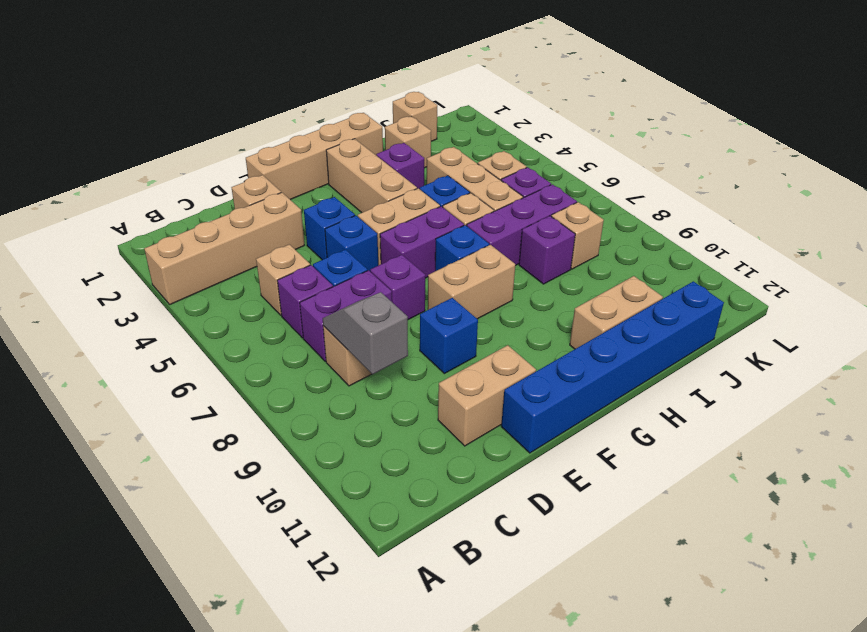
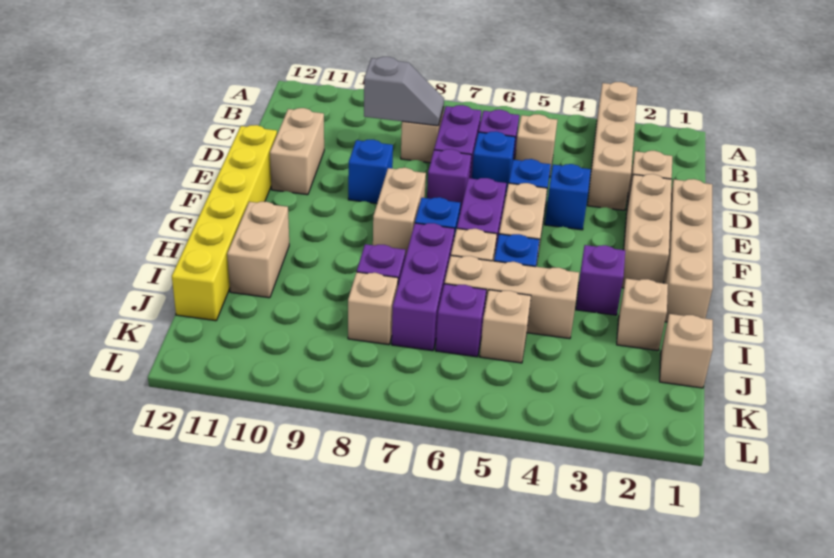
blue brick E12:J12 level 1 -> yellow brick E12:J12 level 1
tan brick G2:G4 level 1 -> tan brick E2:G2 level 1

